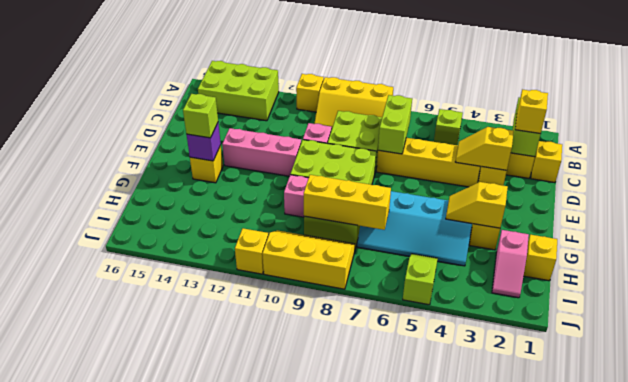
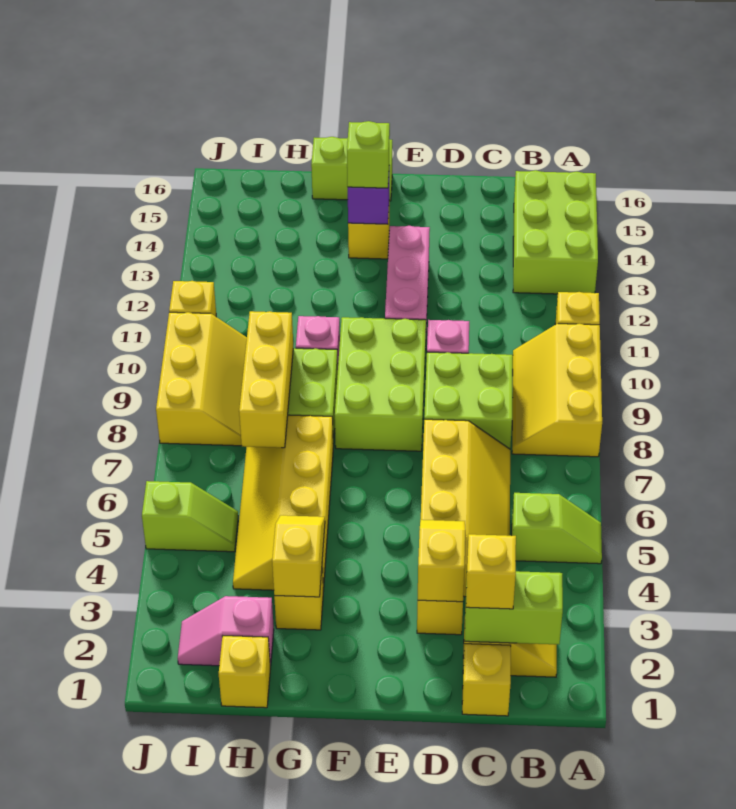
lime brick C7:D7 level 2 -> lime brick F16:G16 level 1
cyan slope G4:H7 level 1 top G -> yellow slope G4:H7 level 1 top G

